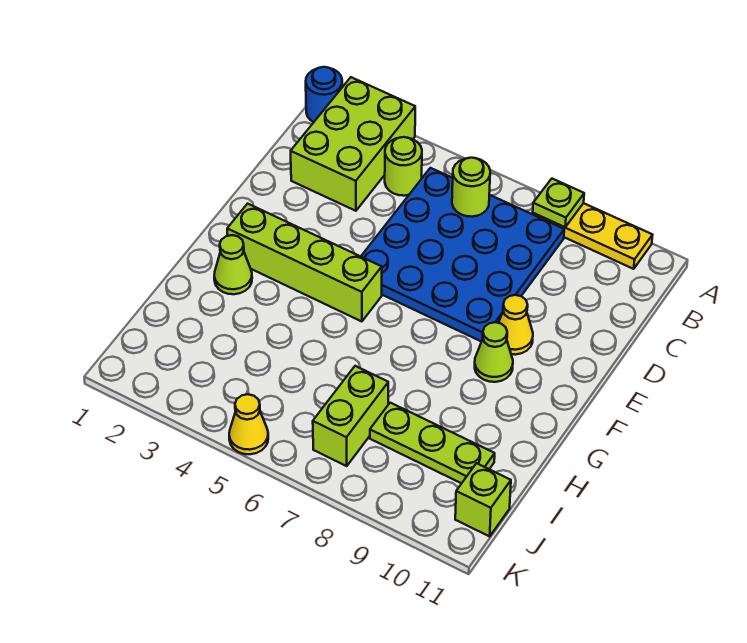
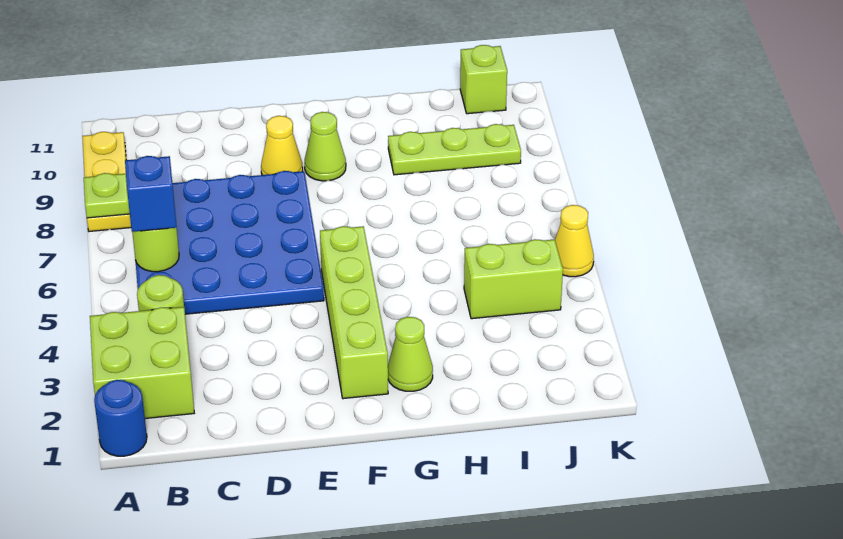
lime brick A2:C3 level 1 -> lime brick A2:B3 level 1
none -> blue brick B6 level 3
lime brick I7:J7 level 1 -> lime brick I4:J4 level 1
lime plate I8:I10 level 1 -> lime plate H9:J9 level 1

